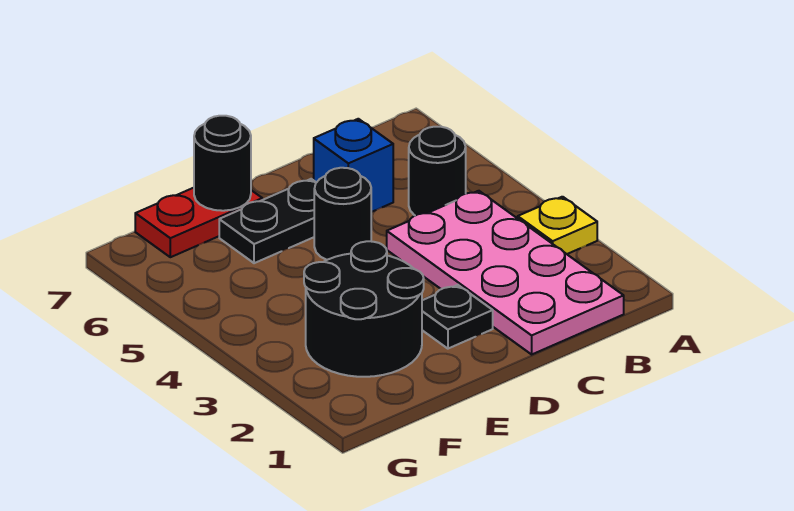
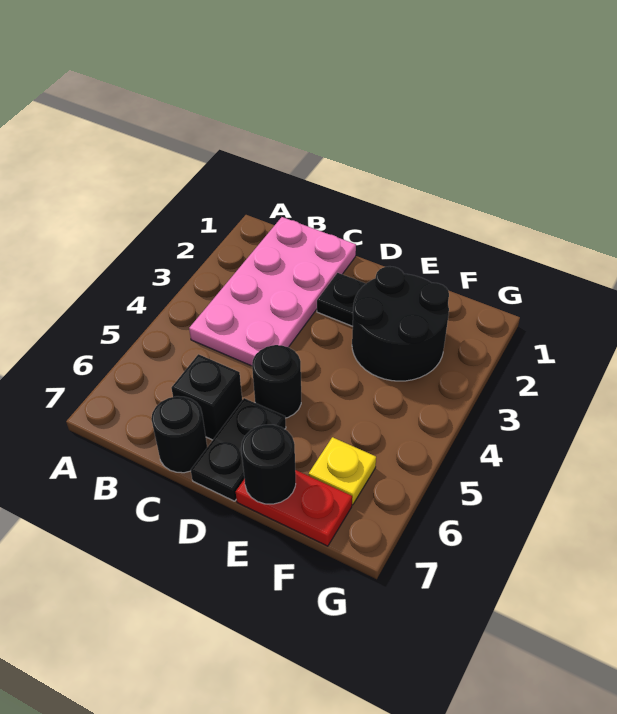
yellow plate A3 level 1 -> yellow plate F6 level 1
black round brick B5 level 1 -> black round brick C7 level 1
blue brick C6 level 1 -> black brick C6 level 1
black plate D6:E6 level 1 -> black plate D6:D7 level 1

